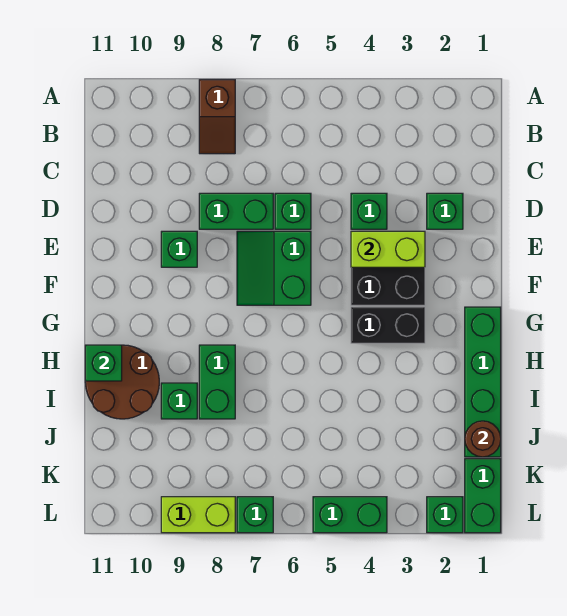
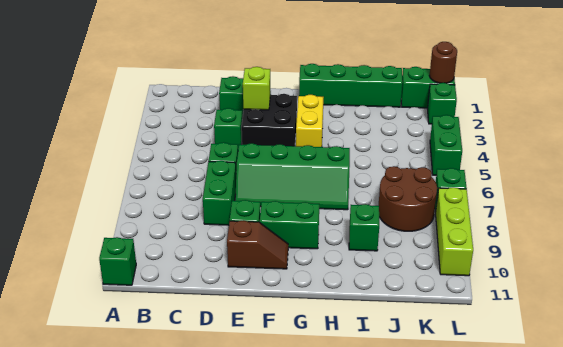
brown slope A8:B8 level 1 top A -> brown slope E10:F10 level 1 top E
lime brick E3:E4 level 2 -> lime brick E3 level 2
green slope E6:F7 level 1 top 6 -> green slope E6:H7 level 1 top 6
black brick G3:G4 level 1 -> yellow brick G3:G4 level 1
green brick H8:I8 level 1 -> green brick F9:G9 level 1
brown round brick H10:I11 level 1 -> brown round brick J7:K8 level 1
green brick H11 level 2 -> green brick A11 level 1
brown round brick J1 level 2 -> brown round brick L1 level 2
lime brick L8:L9 level 1 -> lime brick L8:L10 level 1

